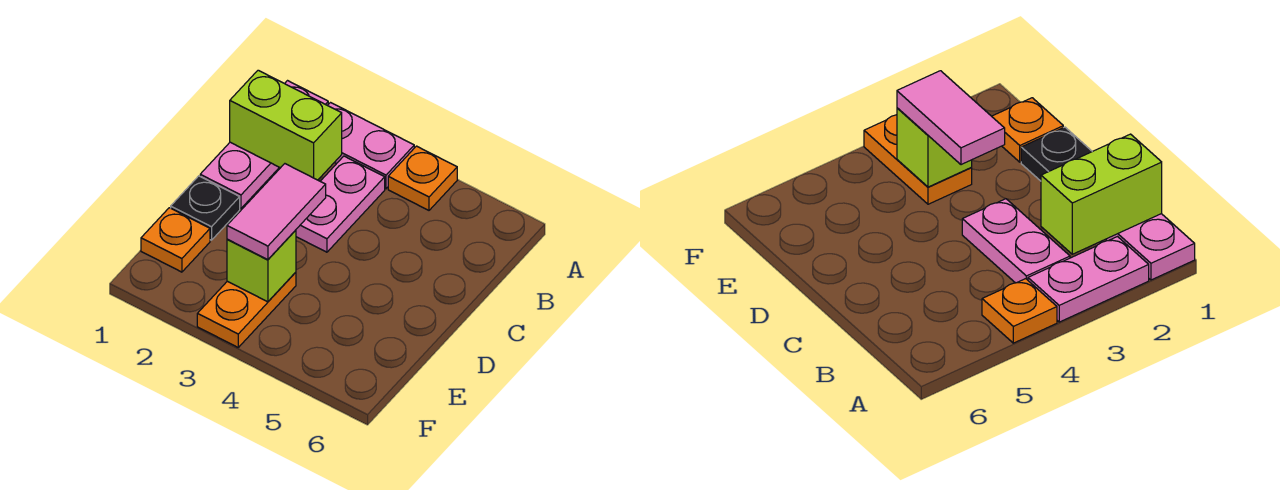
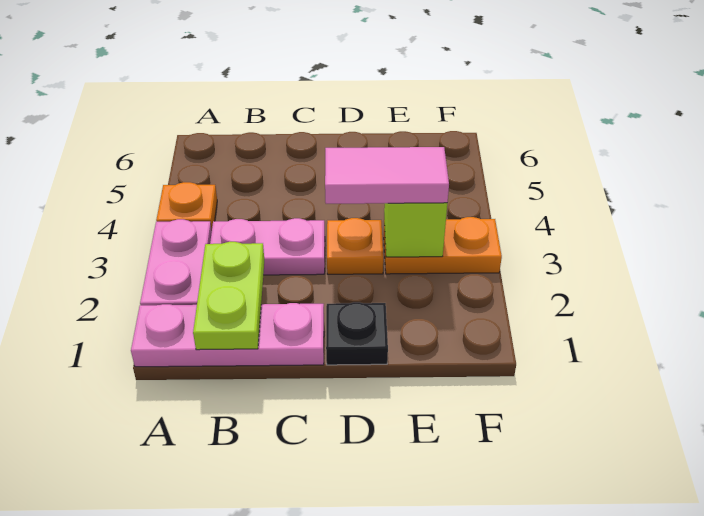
lime brick B1:B2 level 2 -> lime plate B1:B2 level 2
orange plate E1 level 1 -> orange plate D3 level 1

